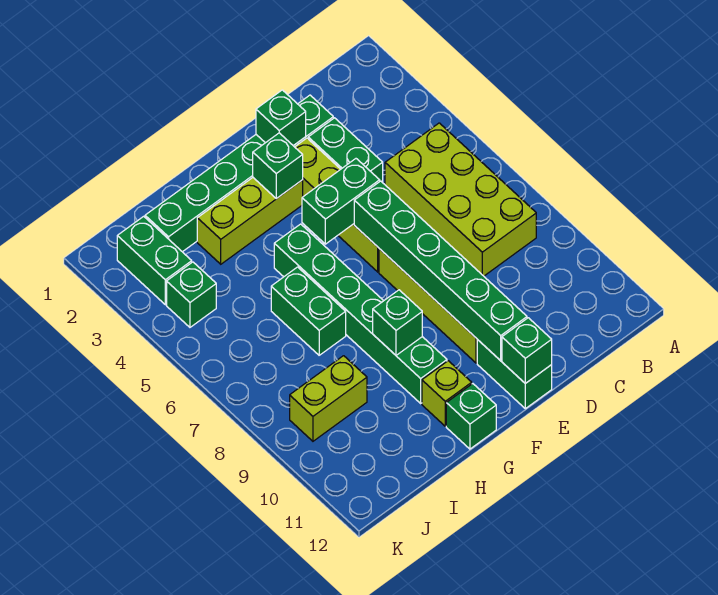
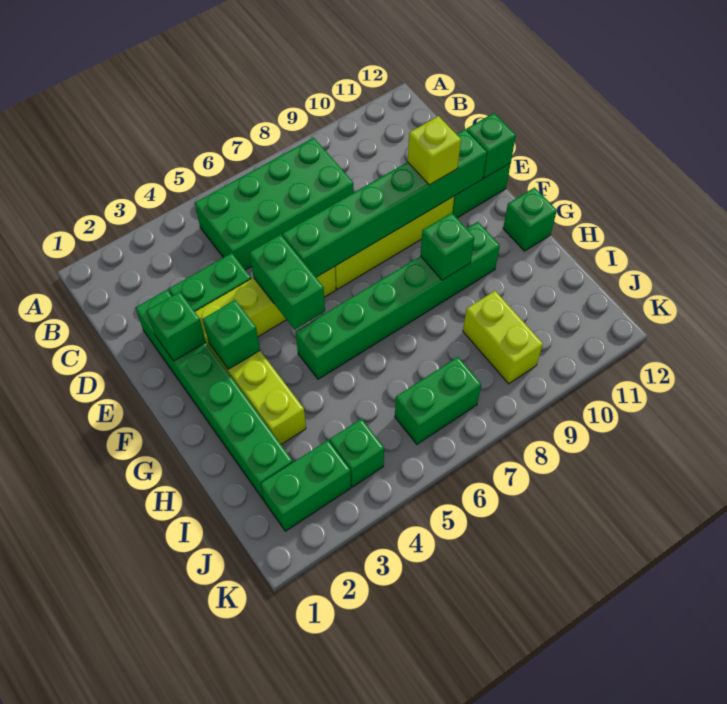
lime brick B5:C8 level 1 -> green brick B5:C8 level 1
lime brick G11 level 1 -> lime brick E10 level 3
green brick H6:H7 level 1 -> green brick J6:J7 level 1

